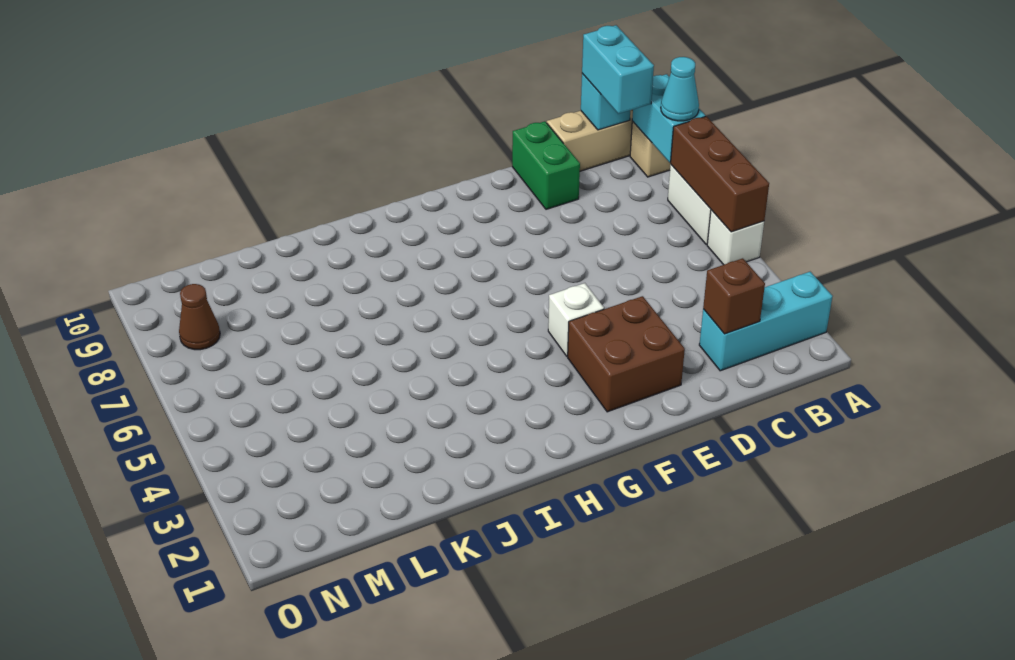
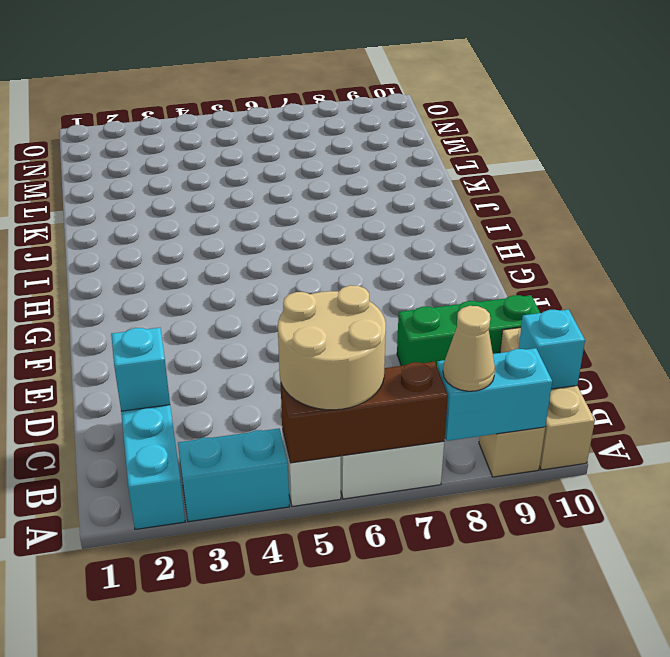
none -> tan round brick A5:B6 level 3
cyan cone A8 level 3 -> tan cone A8 level 3
cyan brick B9:B10 level 3 -> cyan brick A3:A4 level 1
brown brick C2 level 2 -> cyan brick C2 level 2
green brick D9:D10 level 1 -> green brick D8:D10 level 1
brown brick E2:F3 level 1 -> none
white brick F4 level 1 -> none
brown cone N8 level 1 -> none

